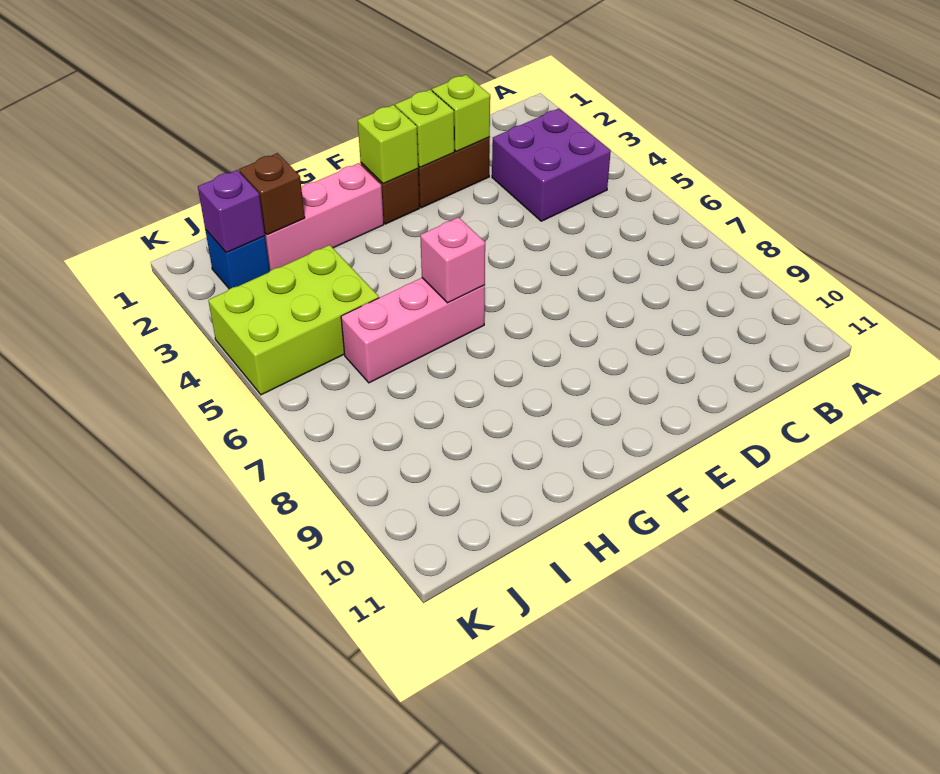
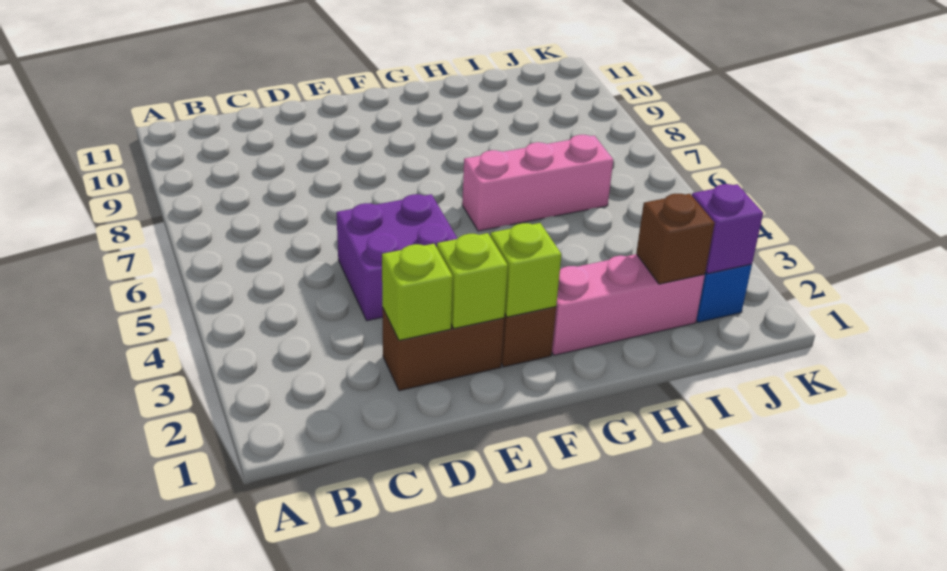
purple brick B3:C4 level 1 -> purple brick D4:E5 level 1
pink brick G6 level 2 -> none
lime brick I4:K5 level 1 -> none

